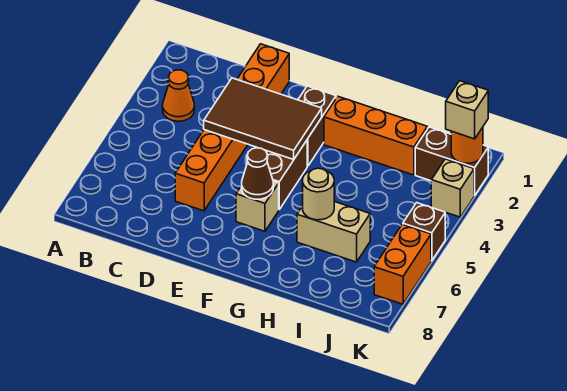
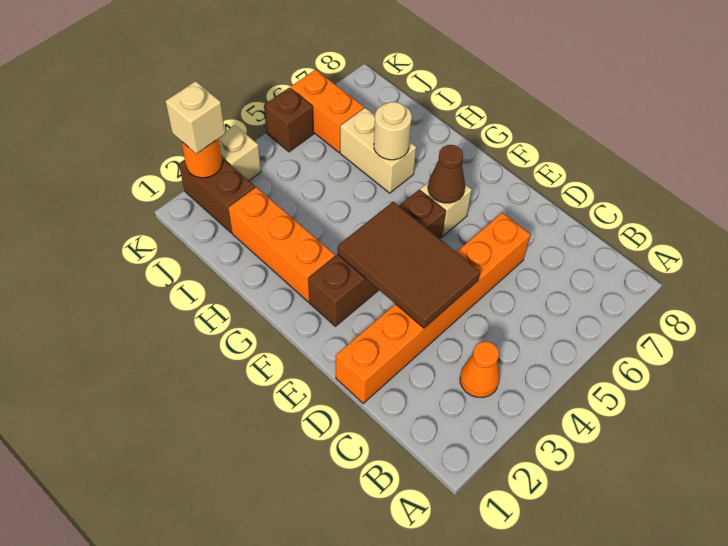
orange brick K6:K7 level 1 -> orange brick J6:K6 level 1

